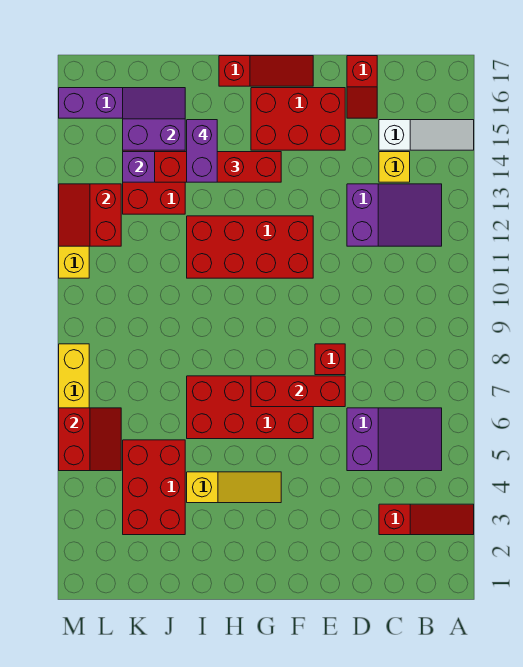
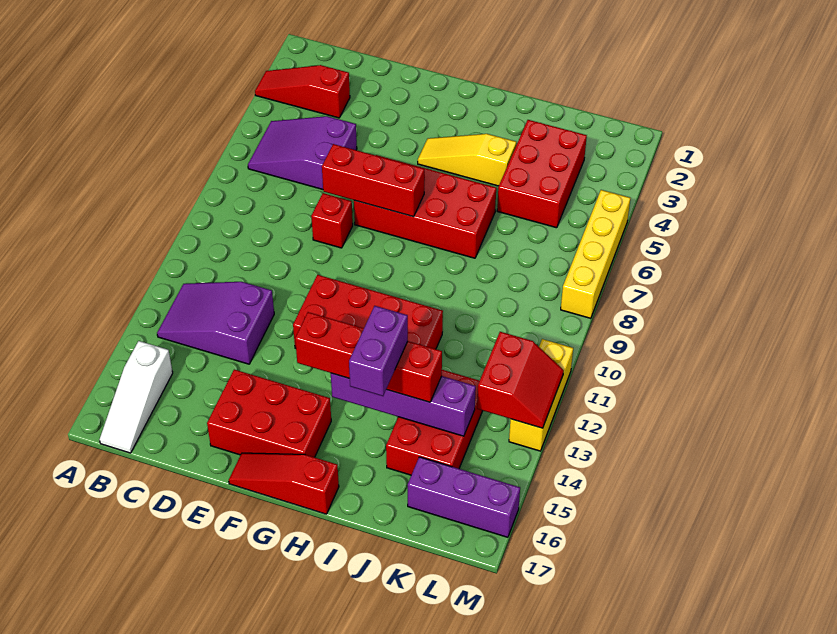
white slope A15:C15 level 1 top C -> white slope B15:B17 level 1 top 15
yellow brick C14 level 1 -> none
red slope D16:D17 level 1 top 17 -> none
purple slope J15:K16 level 2 top 15 -> none
red slope L5:M6 level 2 top M -> none

